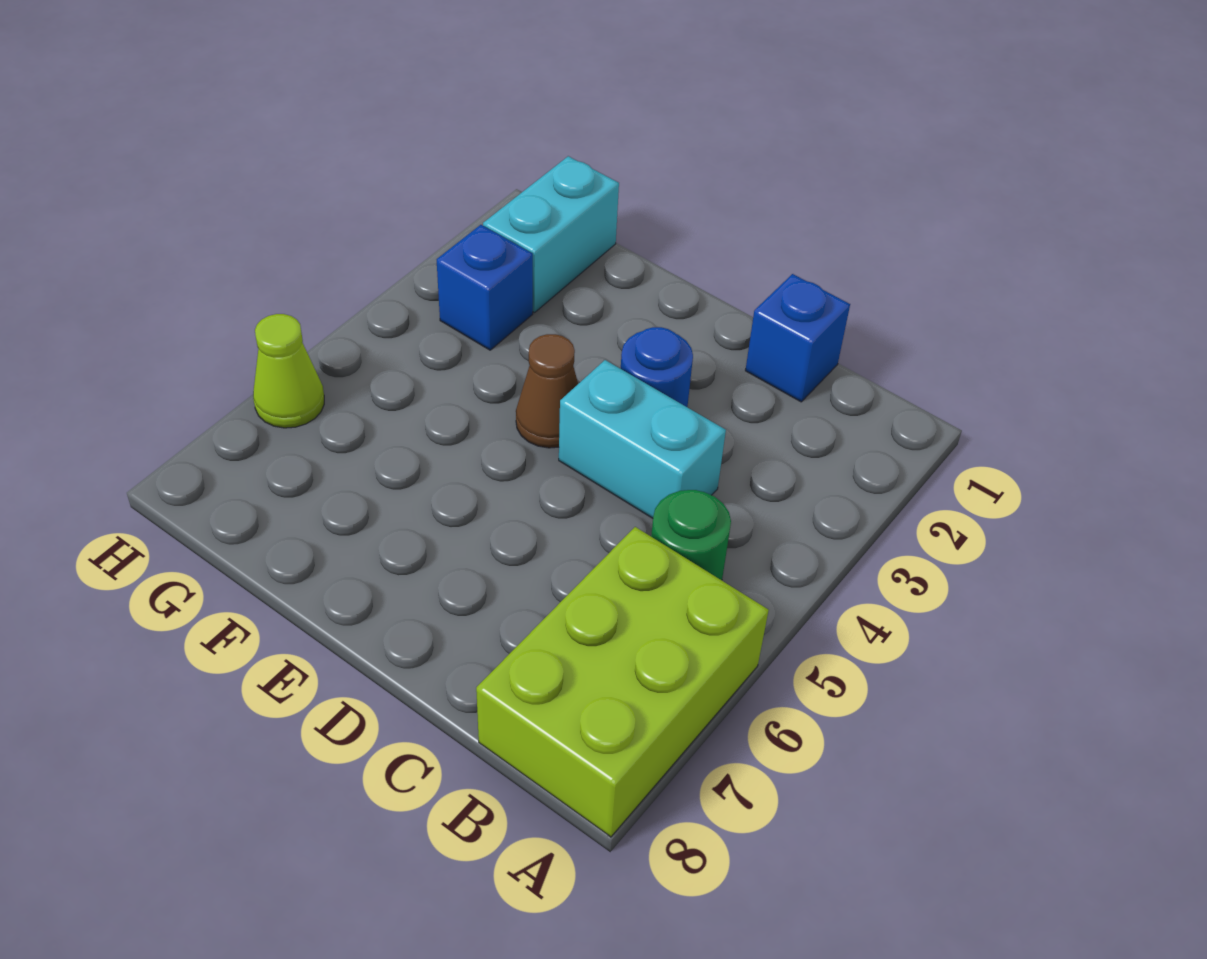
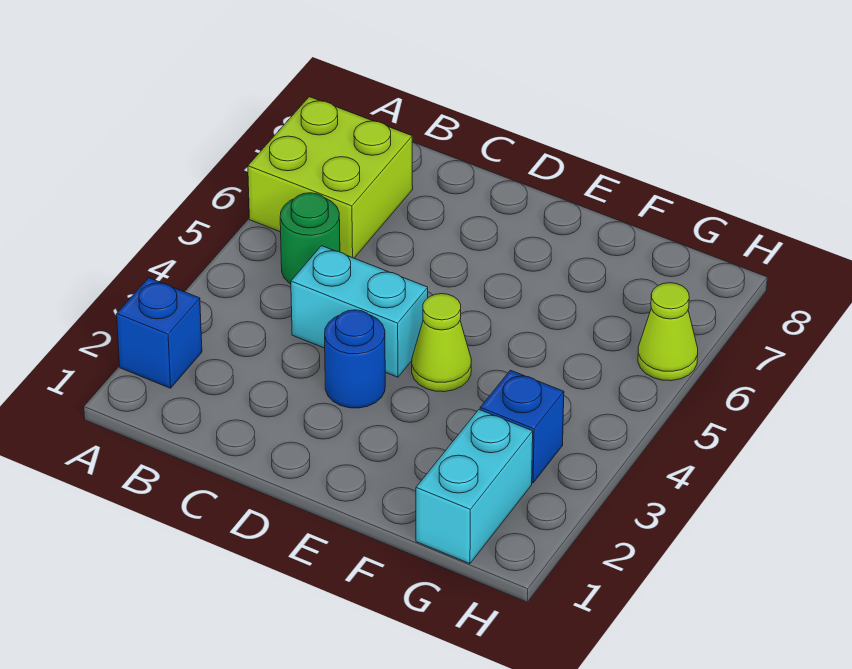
lime brick A6:B8 level 1 -> lime brick A6:B7 level 1
blue brick C1 level 1 -> blue brick A2 level 1
brown cone E4 level 1 -> lime cone E4 level 1

